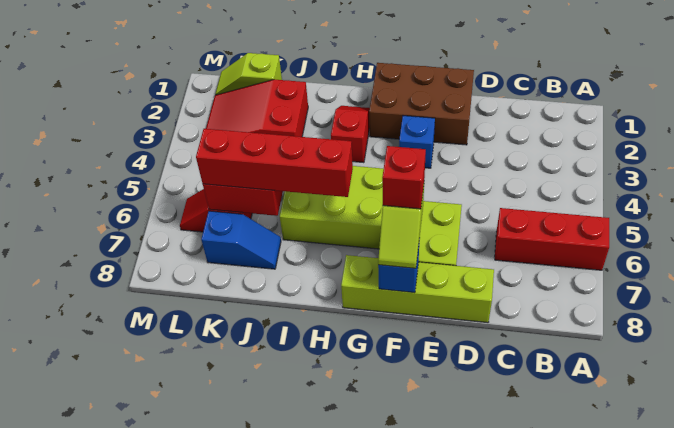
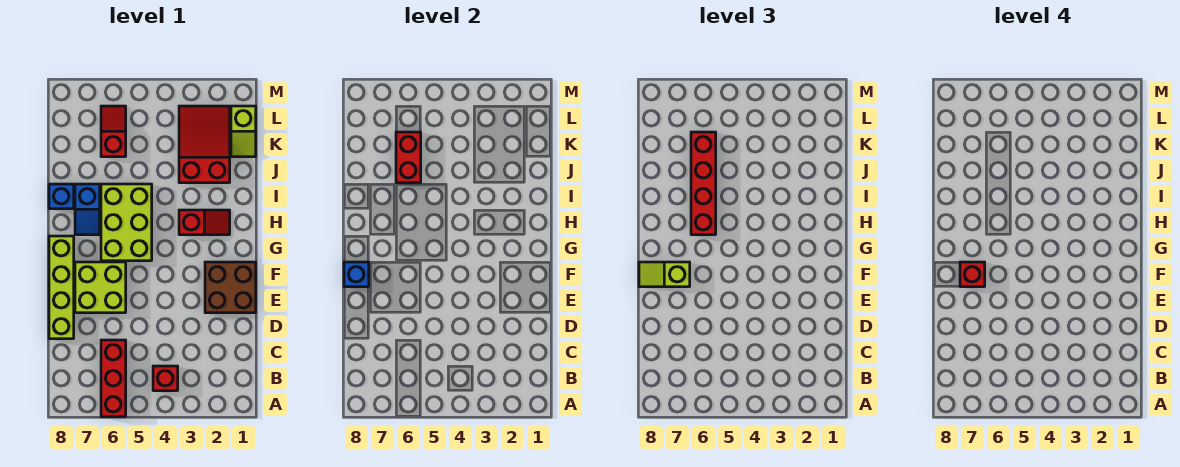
none -> red brick B4 level 1
brown brick E1:G2 level 1 -> brown brick E1:F2 level 1
blue brick F3 level 1 -> blue brick I8 level 1
blue slope J7:K7 level 1 top K -> blue slope H7:I7 level 1 top I
lime slope K1:L1 level 1 top K -> lime slope K1:L1 level 1 top L

